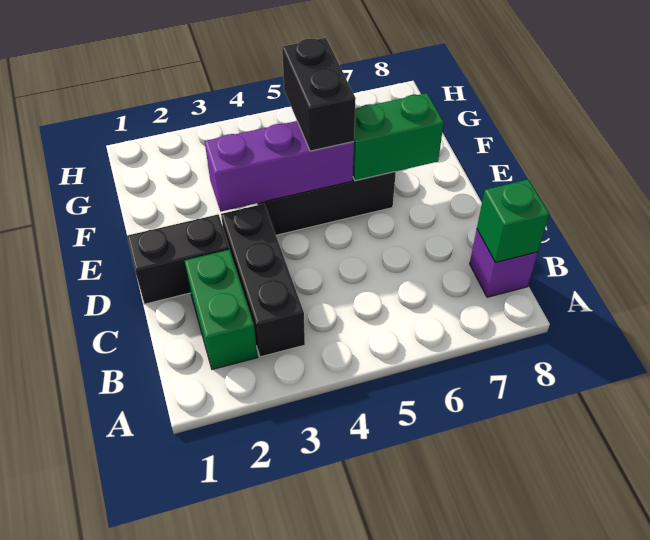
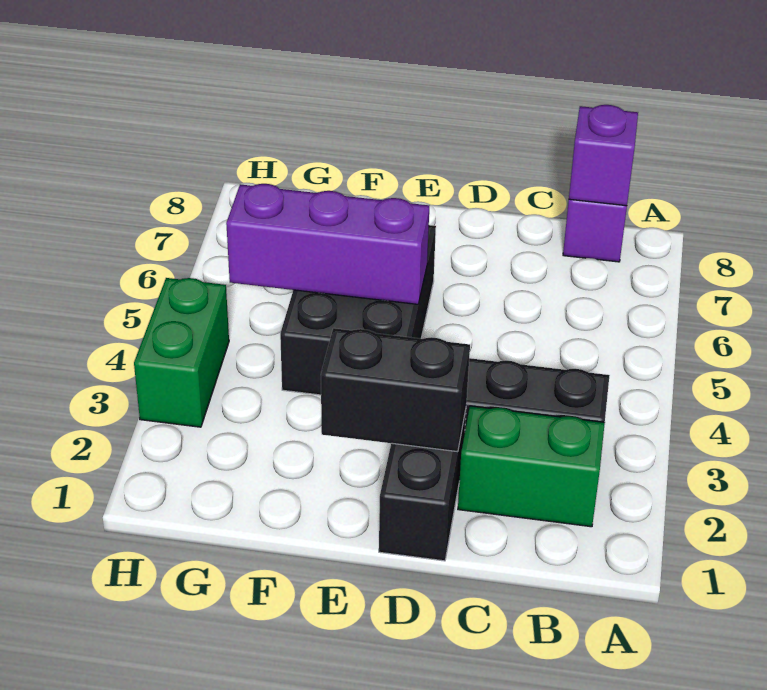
green brick B8 level 2 -> purple brick B8 level 2
purple brick E3:E5 level 2 -> purple brick E5:G5 level 2
black brick E5:F5 level 3 -> black brick D2:E2 level 2
green brick E6:E7 level 2 -> green brick H3:H4 level 1

